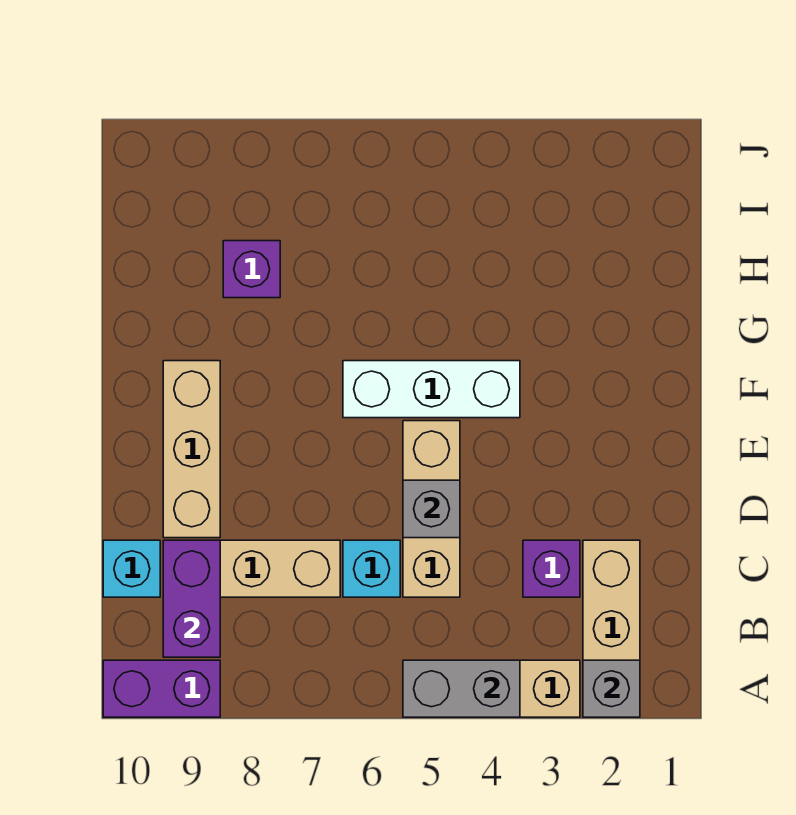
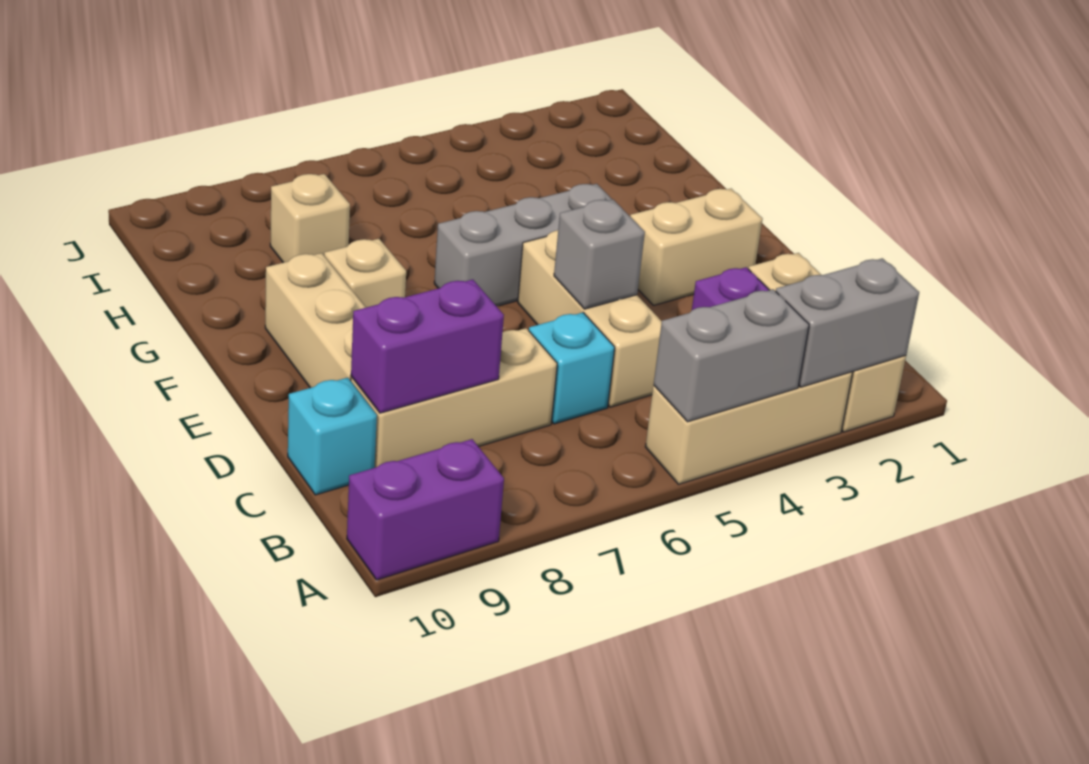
grey brick A2 level 2 -> grey brick A2:A3 level 2
purple brick B9:C9 level 2 -> purple brick C8:C9 level 2
none -> tan brick E2:E3 level 1
white brick F4:F6 level 1 -> grey brick F4:F6 level 1
none -> tan brick F8 level 1
purple brick H8 level 1 -> tan brick H8 level 1

